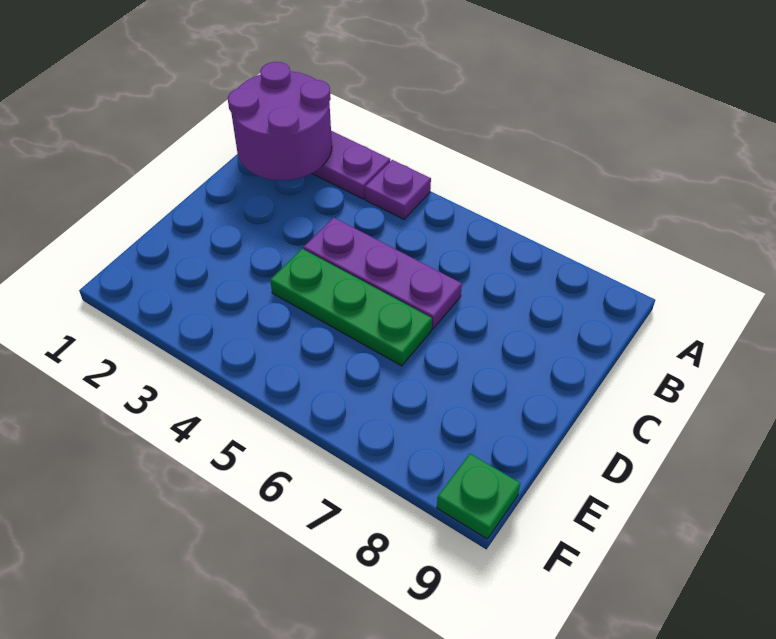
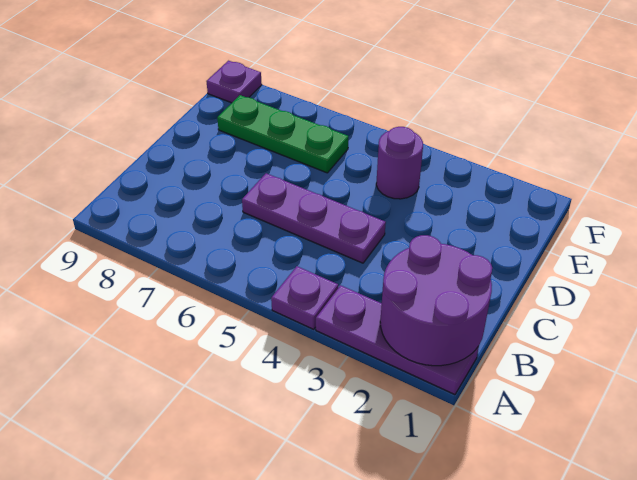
green plate D4:D6 level 1 -> green plate E6:E8 level 1
none -> purple round brick E4 level 1
green plate F9 level 1 -> purple plate F9 level 1

